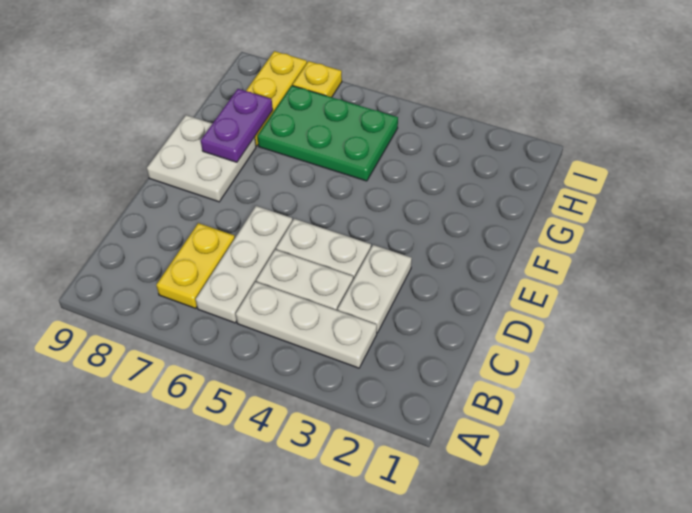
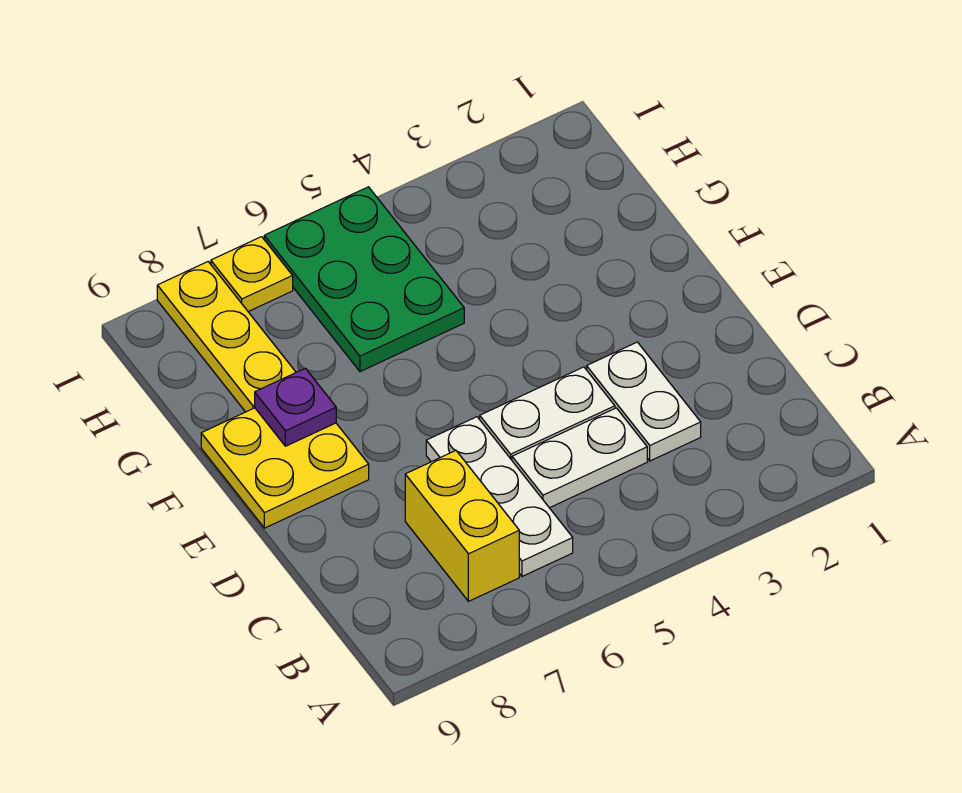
white plate B3:B5 level 1 -> none
yellow plate B7:C7 level 1 -> yellow brick B7:C7 level 1
white plate E8:F9 level 1 -> yellow plate E8:F9 level 1
purple plate F8:G8 level 2 -> purple plate F8 level 2
green plate G5:H7 level 1 -> green plate G5:I6 level 1

